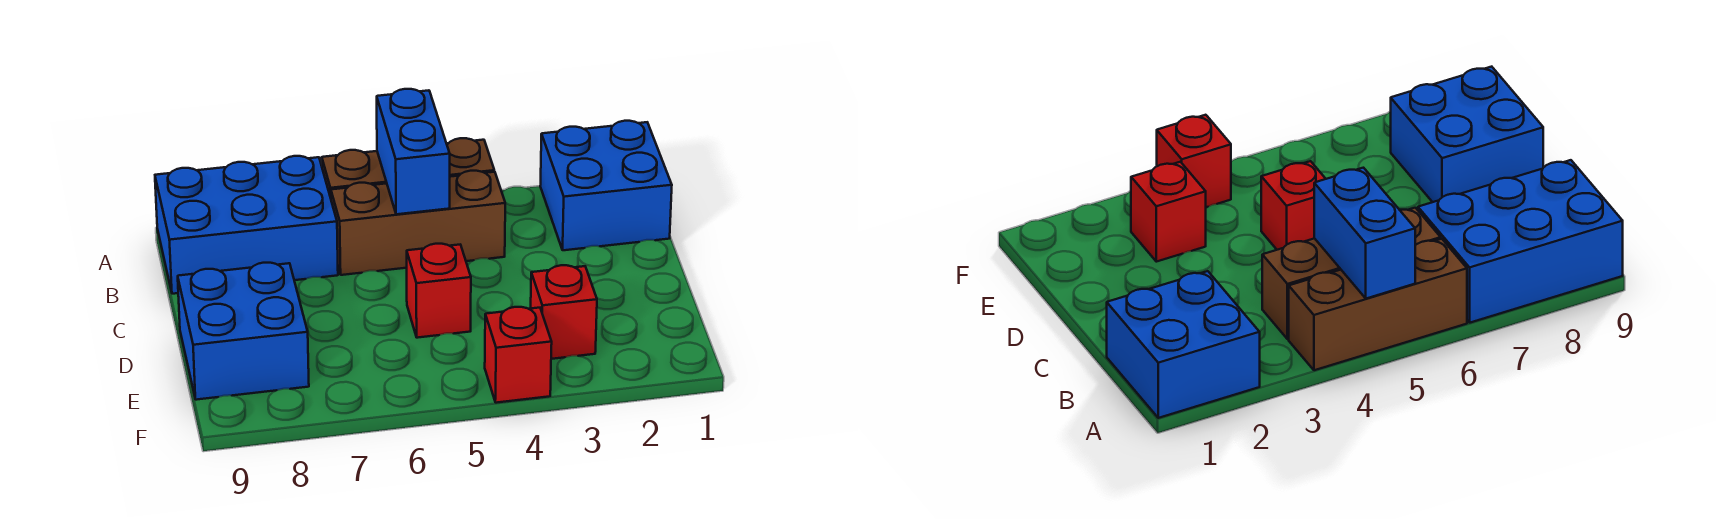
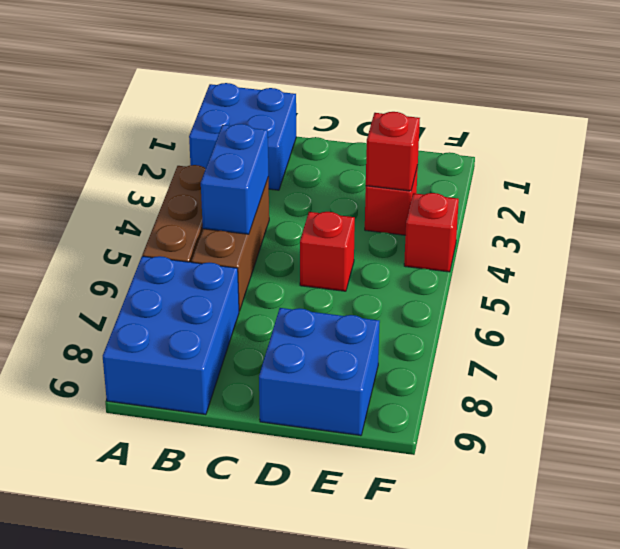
blue brick A5:B5 level 2 -> blue brick B4:B5 level 2
none -> red brick E3 level 2

